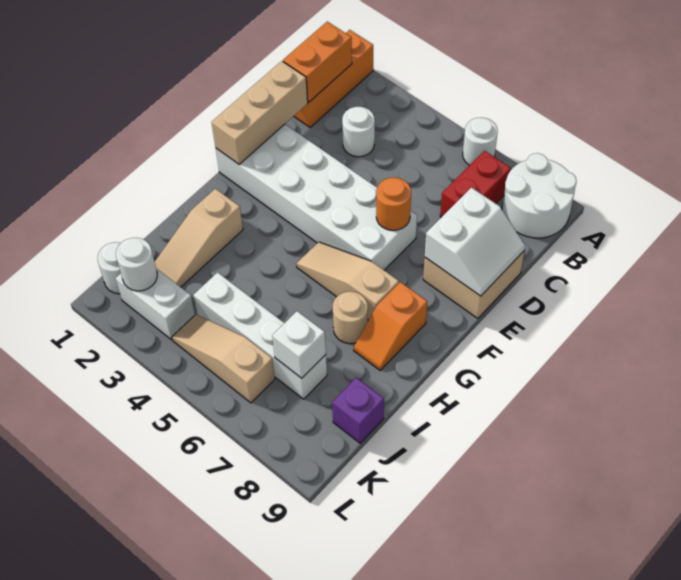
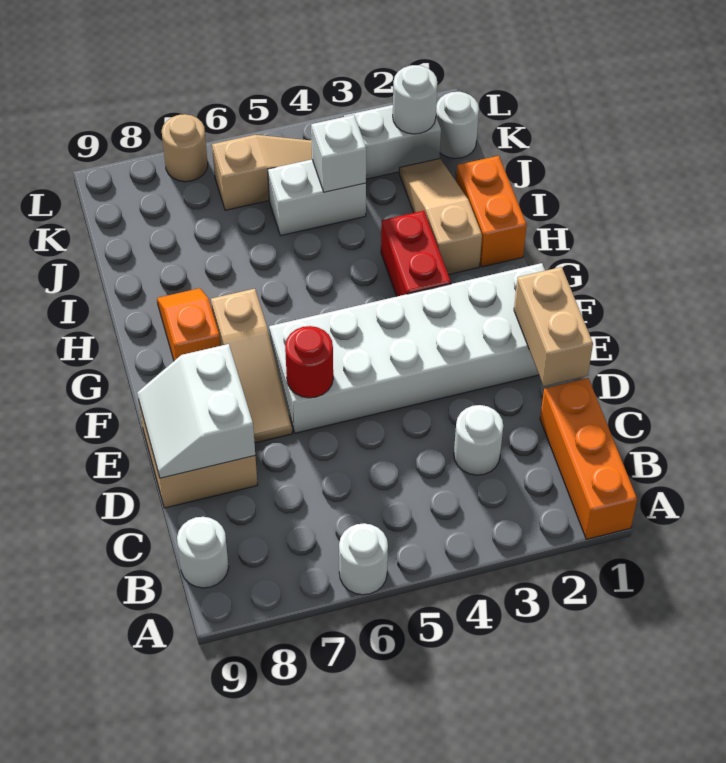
white round brick A8:B9 level 1 -> white round brick B9 level 1
orange brick B1:C1 level 2 -> orange brick H1:I1 level 1
red brick B7:C7 level 1 -> red brick G3:H3 level 1
tan brick D1:F1 level 2 -> tan brick D1:E1 level 2
orange round brick E6 level 2 -> red round brick E6 level 2
tan slope G5:G7 level 1 top 7 -> tan slope E7:G7 level 1 top G
tan round brick H7 level 1 -> tan round brick L7 level 1
white brick J4:J7 level 1 -> white brick J4:J5 level 1
white brick J7 level 2 -> white brick J4 level 2
purple brick J9 level 1 -> none

